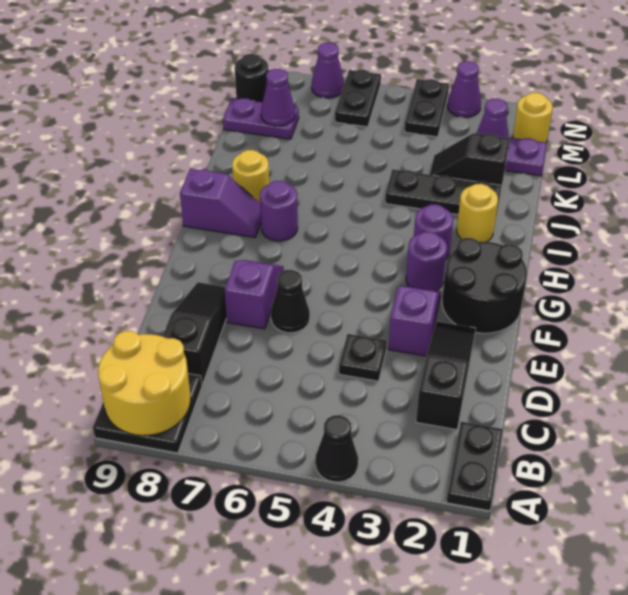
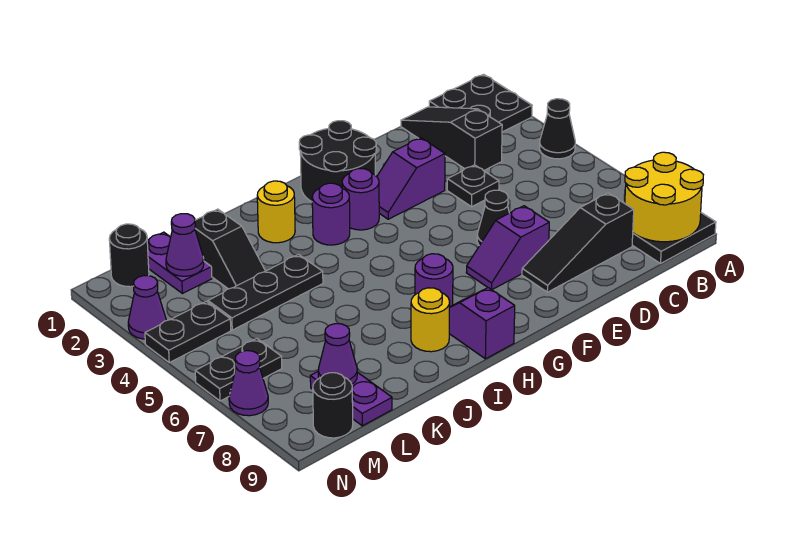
black plate A1:B1 level 1 -> black plate A1:B2 level 1
black slope C2:E2 level 1 top C -> black slope C1:C3 level 1 top 3
black plate J2:J4 level 1 -> black plate J4:L4 level 1
yellow round brick M1 level 1 -> black round brick M1 level 1

